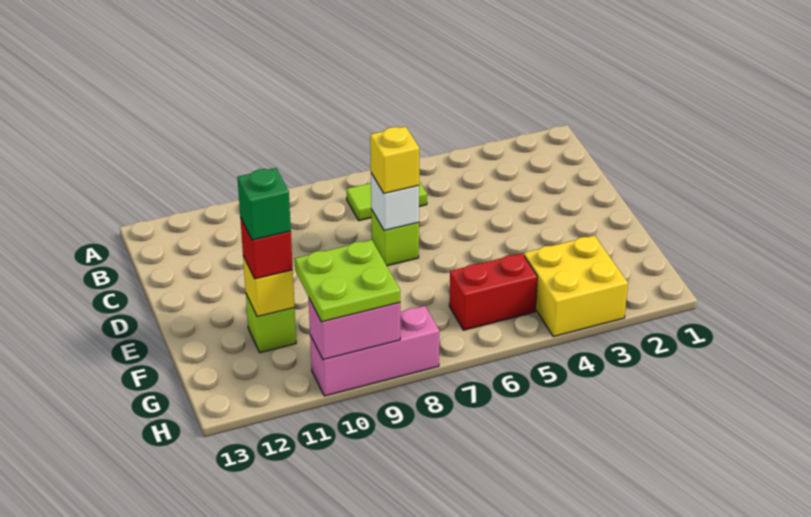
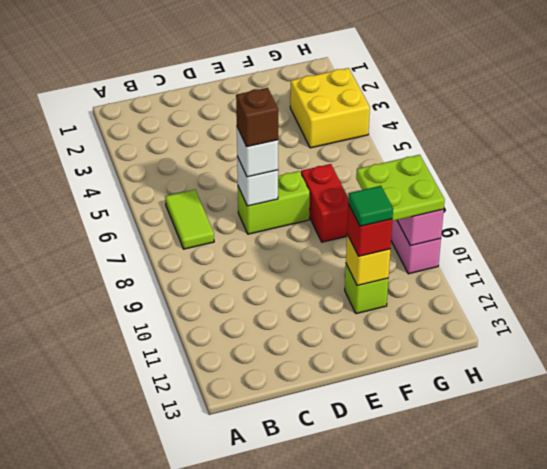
lime brick D7 level 1 -> lime brick D7:E7 level 1
yellow brick D7 level 3 -> white brick D7 level 3
none -> brown brick D7 level 4
green brick F11 level 4 -> green tile F11 level 4
red brick G5:G6 level 1 -> red brick F7:F8 level 1

